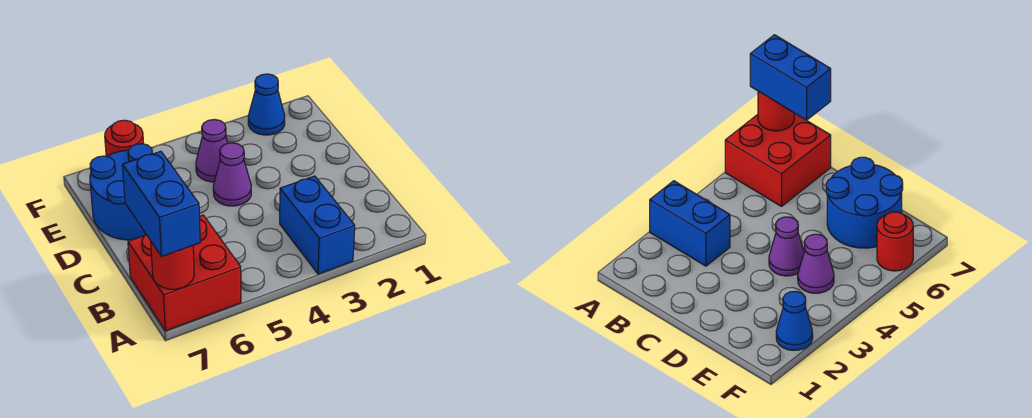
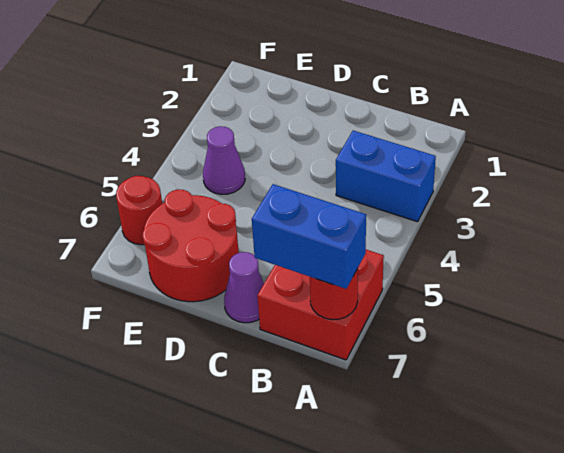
purple cone D4 level 1 -> purple cone C7 level 1
blue round brick D6:E7 level 1 -> red round brick D6:E7 level 1
blue cone F2 level 1 -> none

